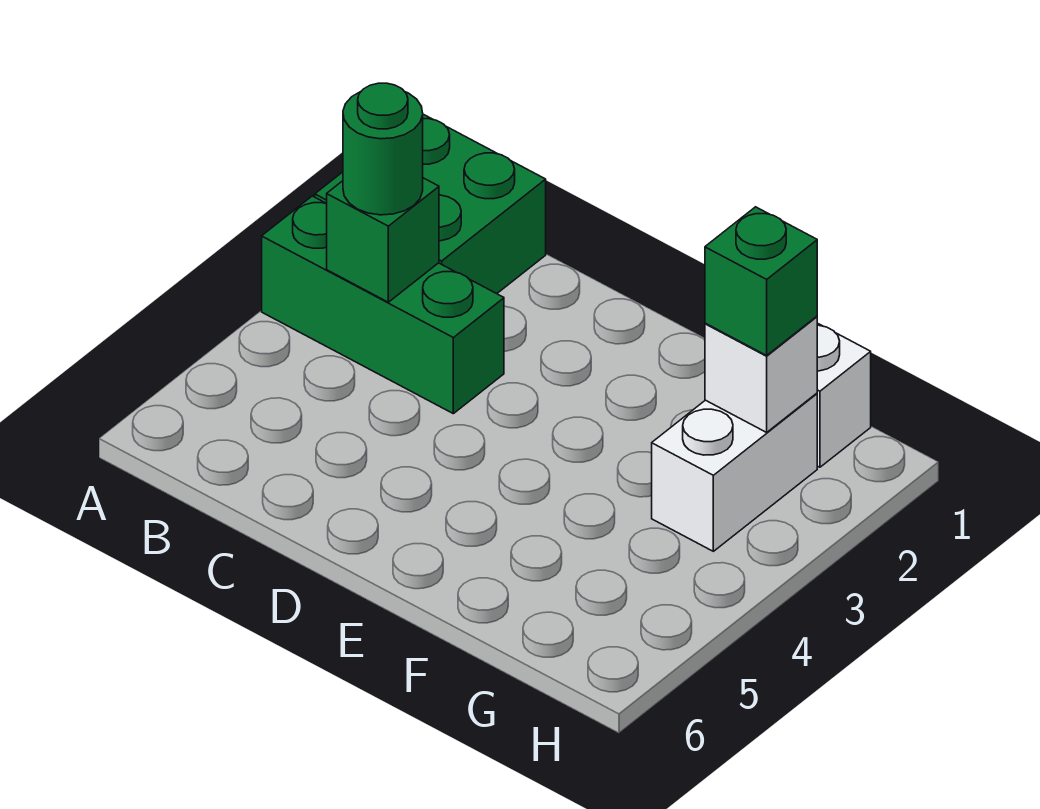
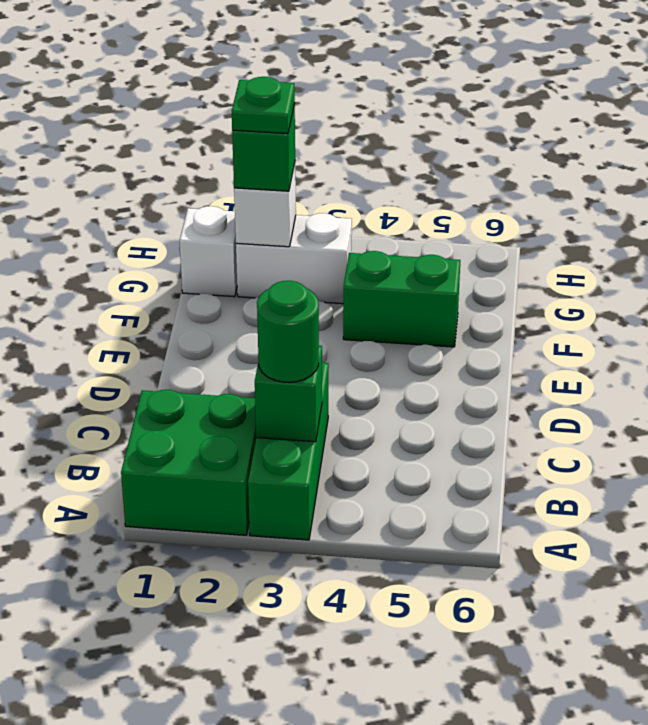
none -> green brick F4:F5 level 1
none -> green plate G2 level 4

